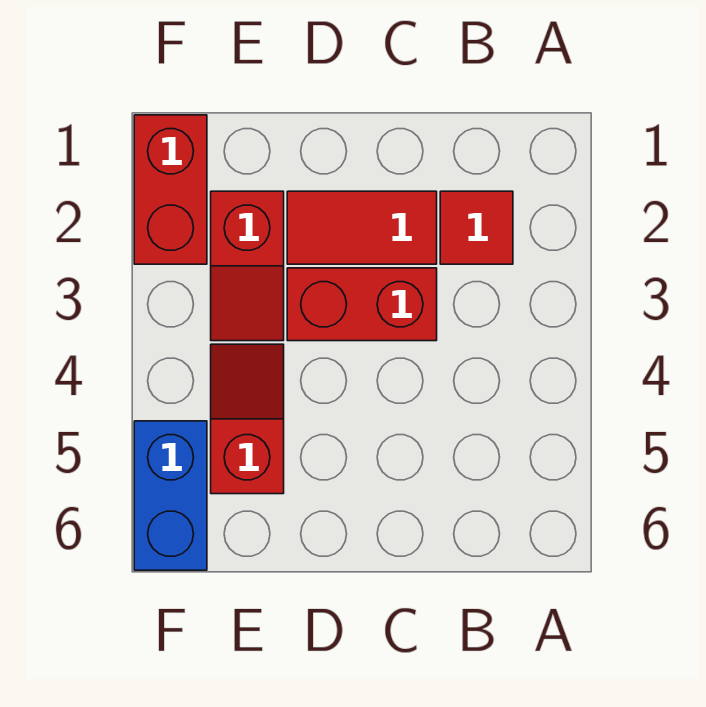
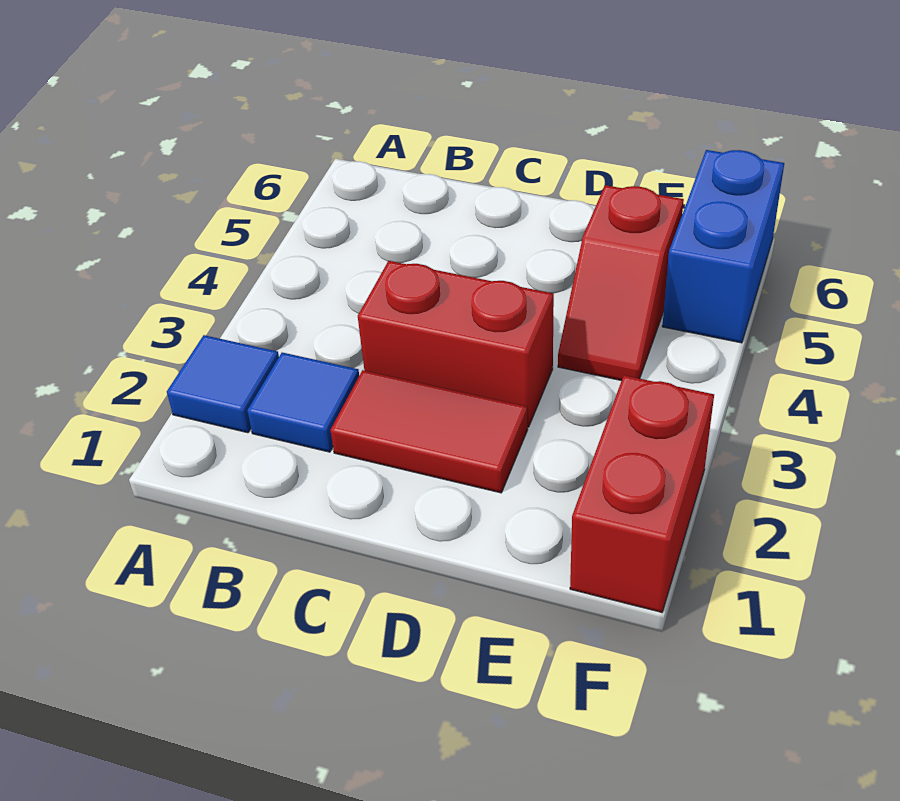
none -> blue tile A2 level 1
red tile B2 level 1 -> blue tile B2 level 1
red slope E2:E3 level 1 top 2 -> none

